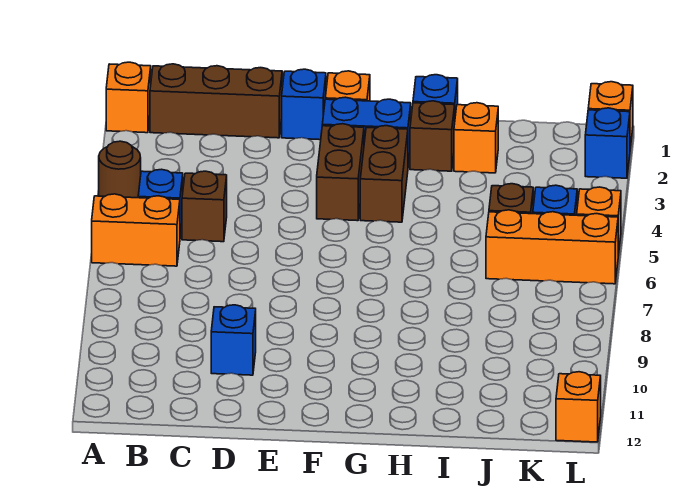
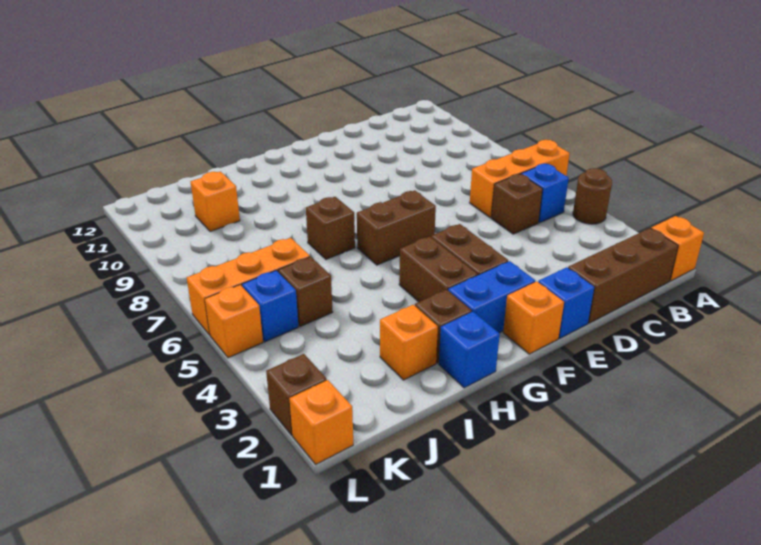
orange brick A6:B6 level 1 -> orange brick A6:C6 level 1
blue brick D10 level 1 -> none
none -> brown brick F6:G6 level 1
none -> brown brick H7 level 1
blue brick L2 level 1 -> brown brick L2 level 1
orange brick L12 level 1 -> orange brick J10 level 1

